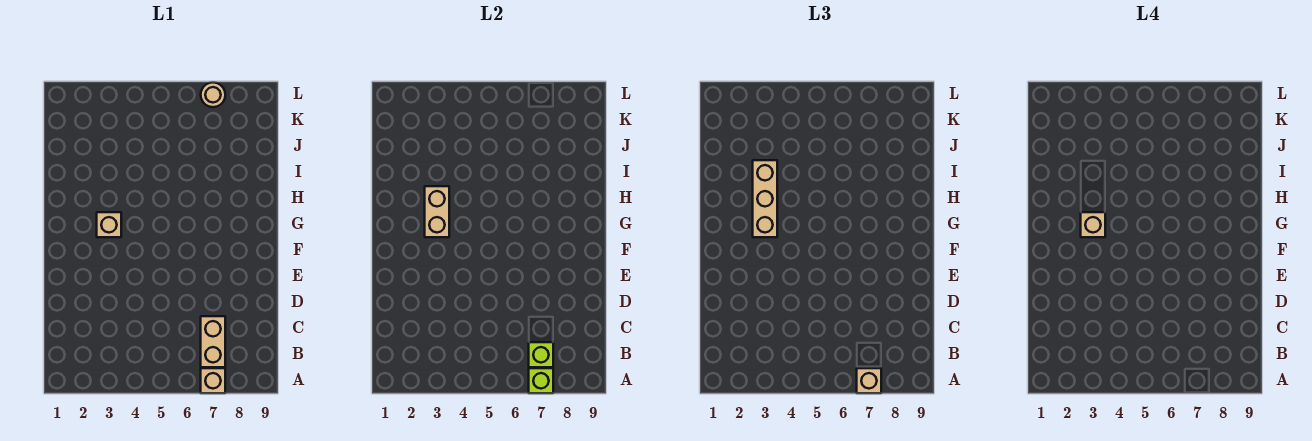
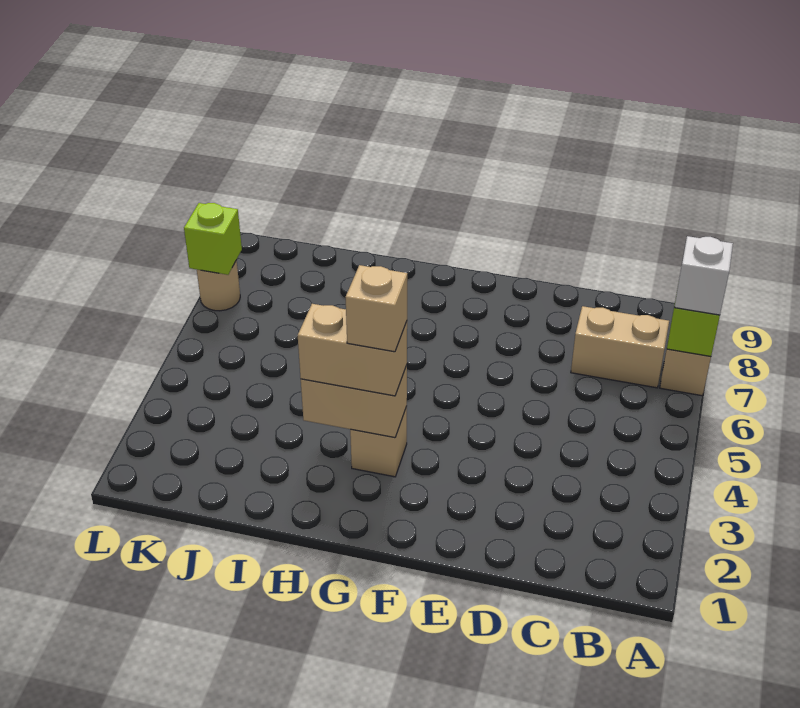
tan brick A7 level 3 -> white brick A7 level 3
lime brick B7 level 2 -> lime brick L7 level 2
tan brick G3:I3 level 3 -> tan brick G3:H3 level 3

